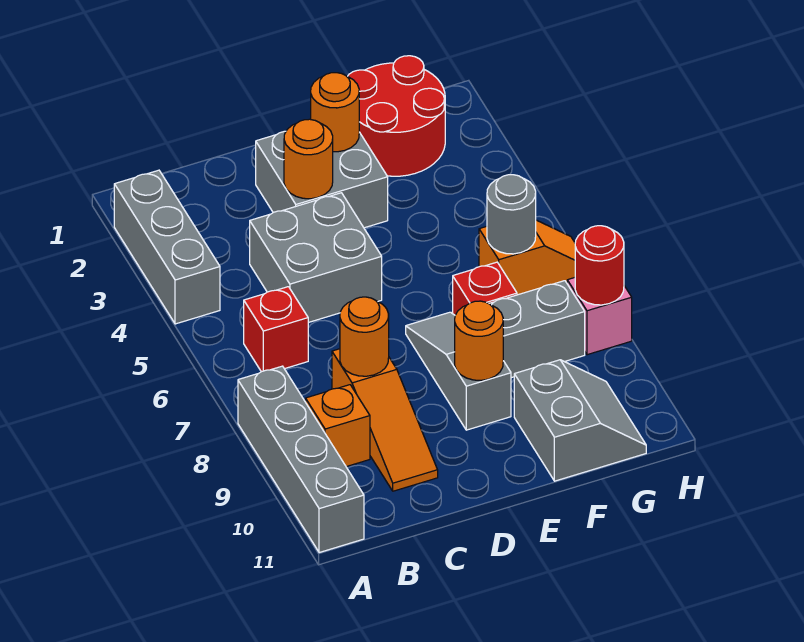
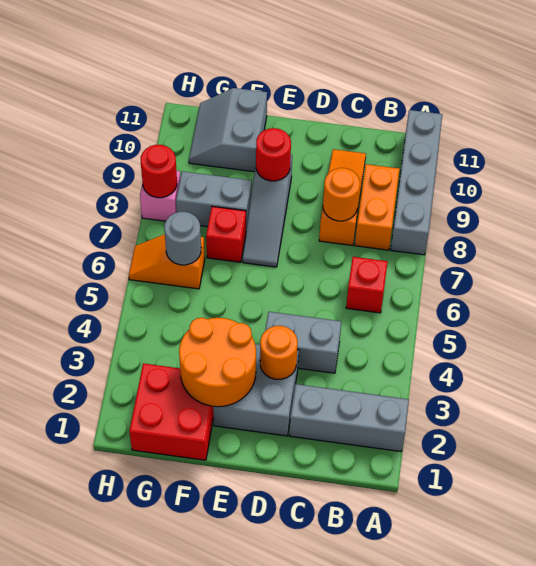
grey brick A2:A4 level 1 -> grey brick A2:C2 level 1
orange brick B9 level 1 -> orange brick B8:B9 level 1
grey brick C4:D5 level 1 -> grey brick C4:D4 level 1
orange round brick E2 level 2 -> orange round brick E2:F3 level 2
orange round brick E9 level 2 -> red round brick E9 level 2
red round brick F1:G2 level 1 -> red brick F1:G2 level 1

